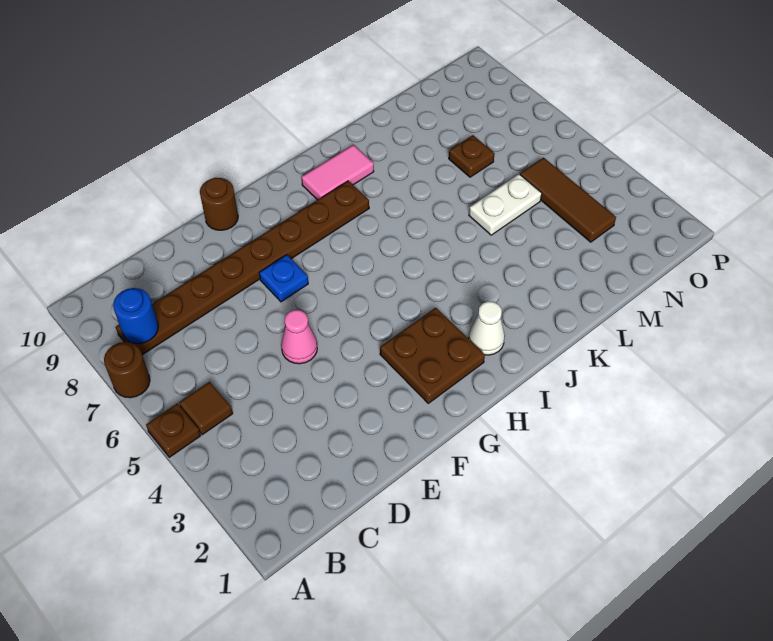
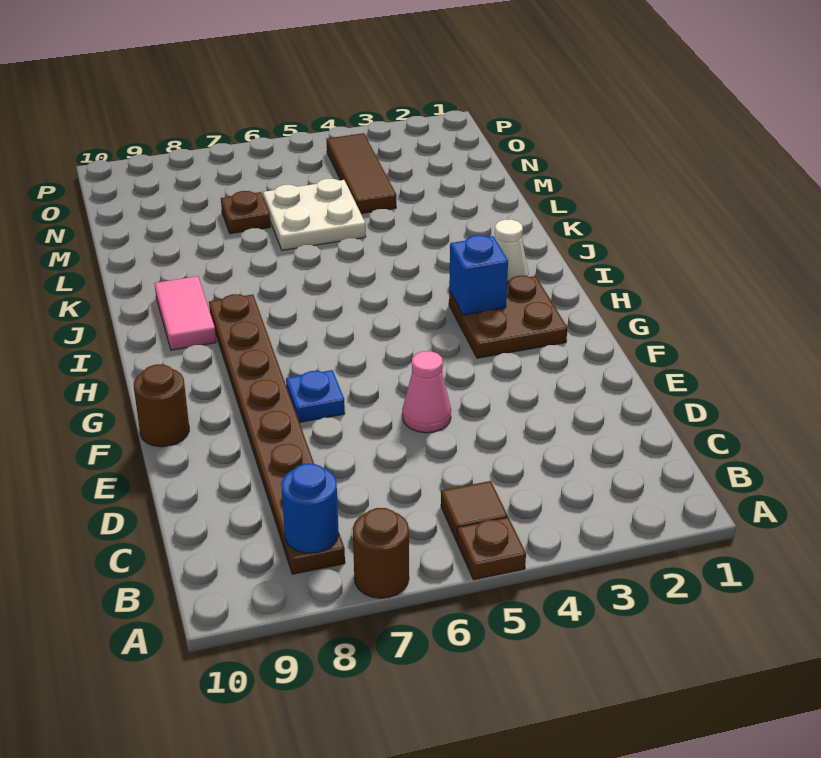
none -> blue brick H3 level 2
white plate L5:M5 level 1 -> white plate L5:M6 level 1
brown tile N3:N5 level 1 -> brown tile M4:O4 level 1

